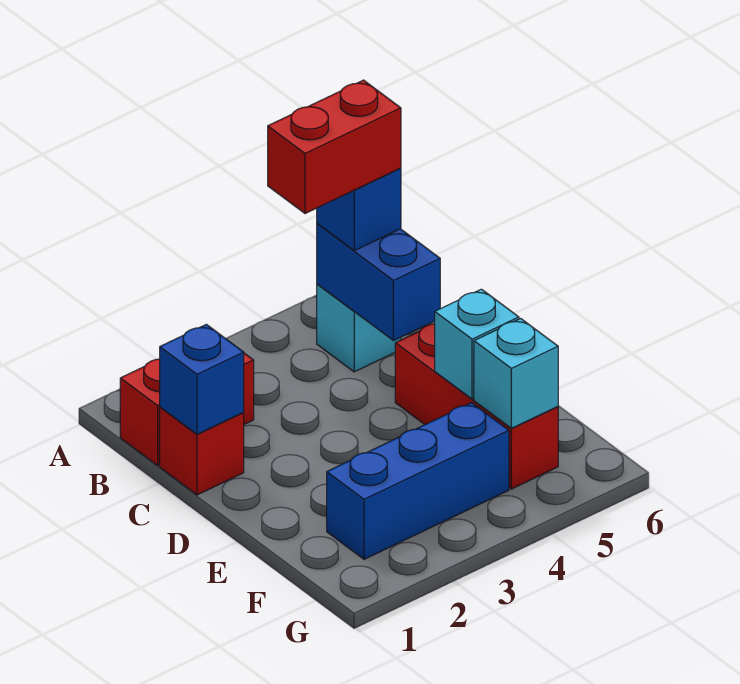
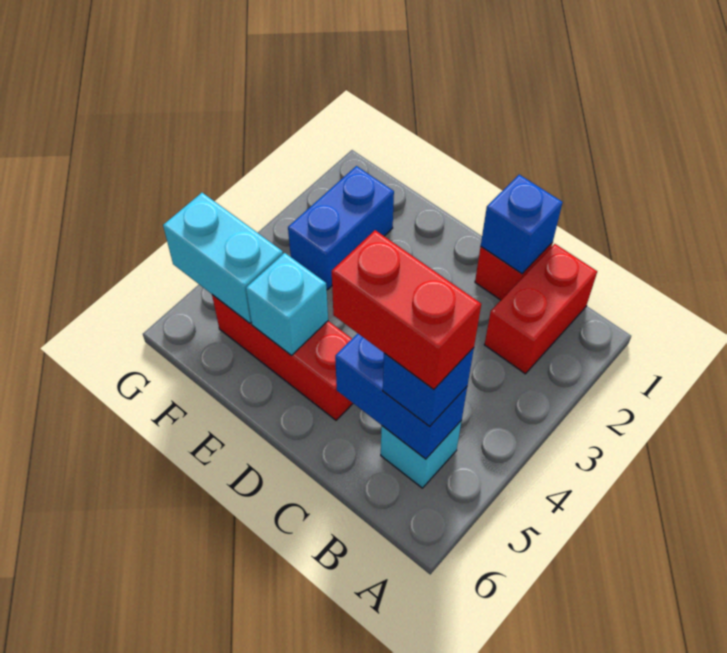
red brick B4:B5 level 4 -> red brick B5:C5 level 4
blue brick F2:F4 level 1 -> blue brick F2:F3 level 1
cyan brick F5 level 2 -> cyan brick F5:G5 level 2

